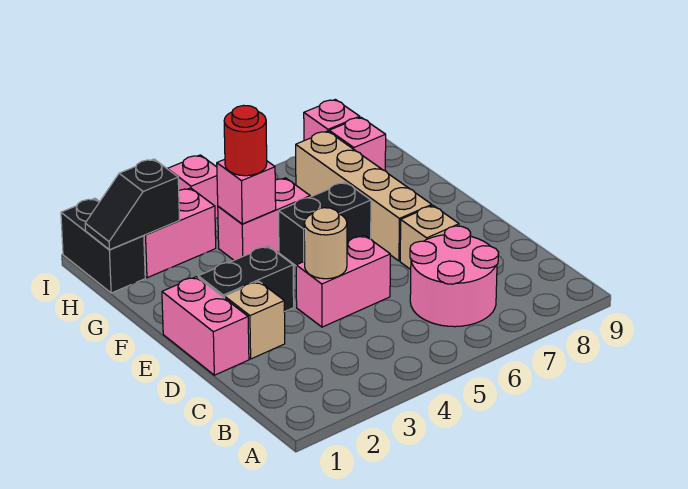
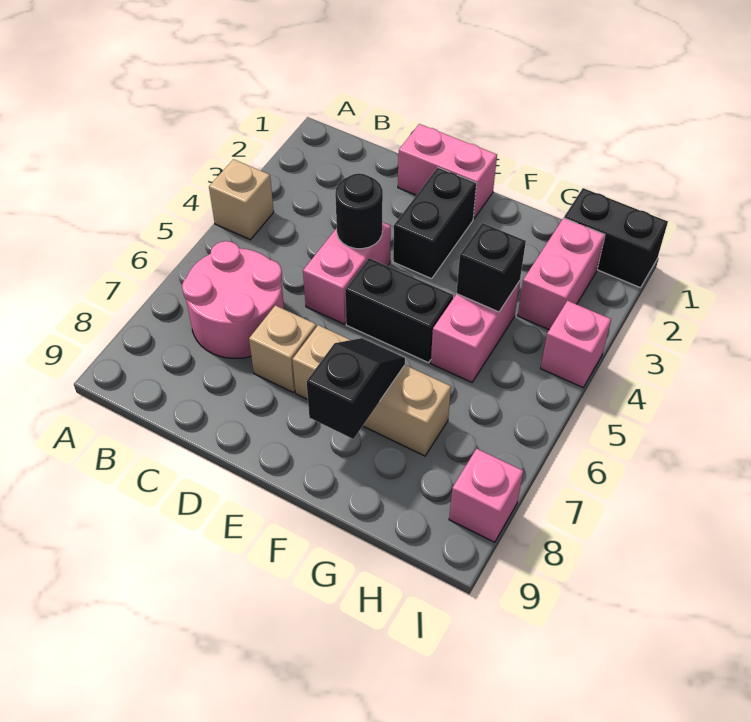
tan brick D2 level 1 -> tan brick A4 level 1
tan round brick D4 level 2 -> black round brick D4 level 2
tan brick E7:H7 level 1 -> tan brick E7:G7 level 1
black brick F5:F6 level 1 -> black brick E5:F5 level 1
pink brick G4 level 2 -> black brick G4 level 2
red round brick G4 level 3 -> none
black slope H1:H2 level 2 top 2 -> black slope F7:F8 level 2 top 8
pink brick H8 level 1 -> none

